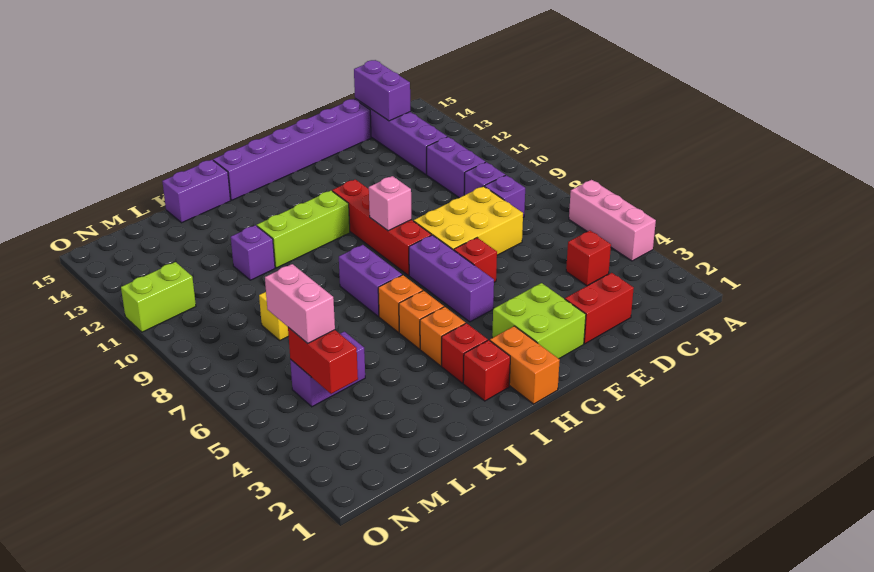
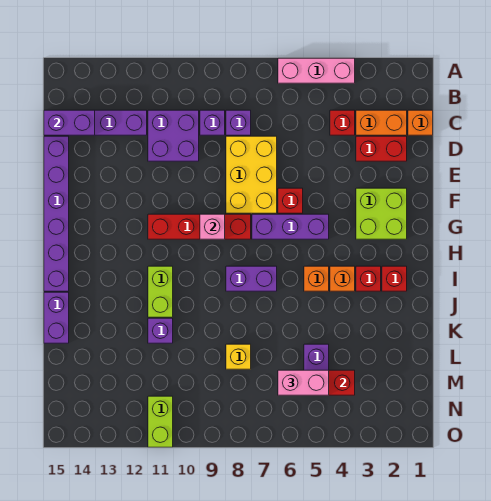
purple brick C10:C11 level 1 -> purple brick C10:D11 level 1
red brick D2:E2 level 1 -> red brick D2:D3 level 1
orange brick H1:H2 level 1 -> orange brick C2:C3 level 1
lime brick H11:J11 level 1 -> lime brick I11:J11 level 1
orange brick I6 level 1 -> orange brick C1 level 1

